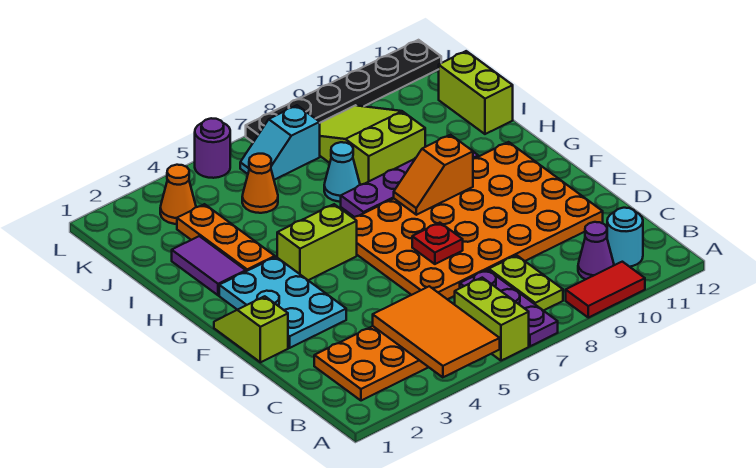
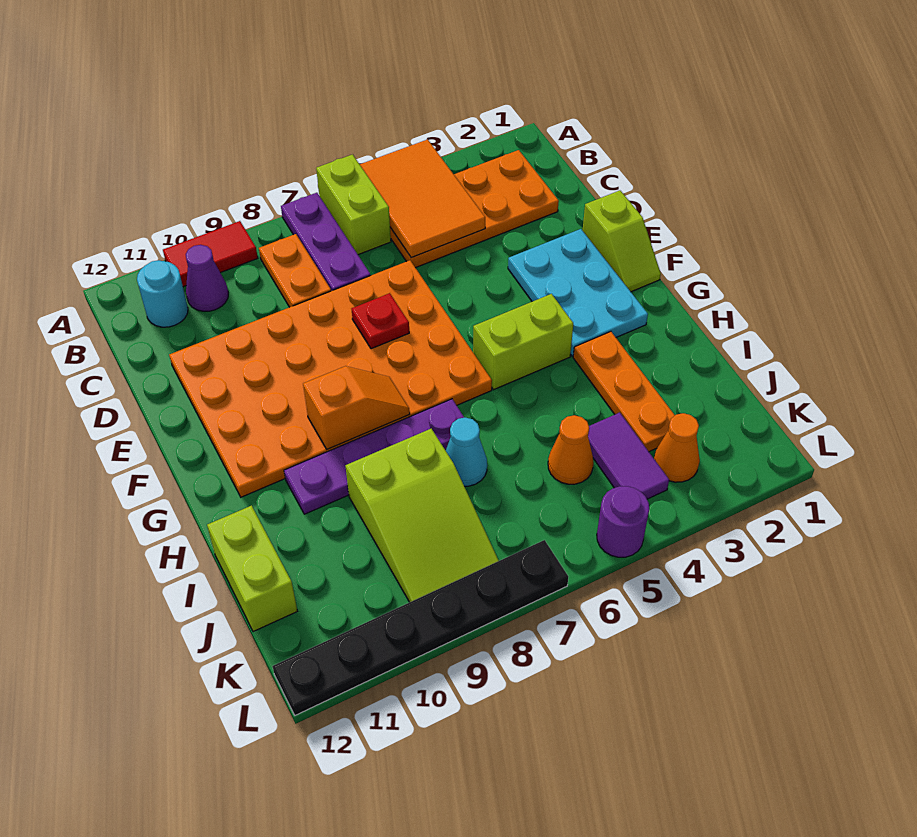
lime plate B8:C8 level 1 -> orange plate B8:C8 level 1
purple tile H2:I2 level 1 -> purple tile J4:K4 level 1
cyan slope K6:K7 level 1 top 7 -> none

